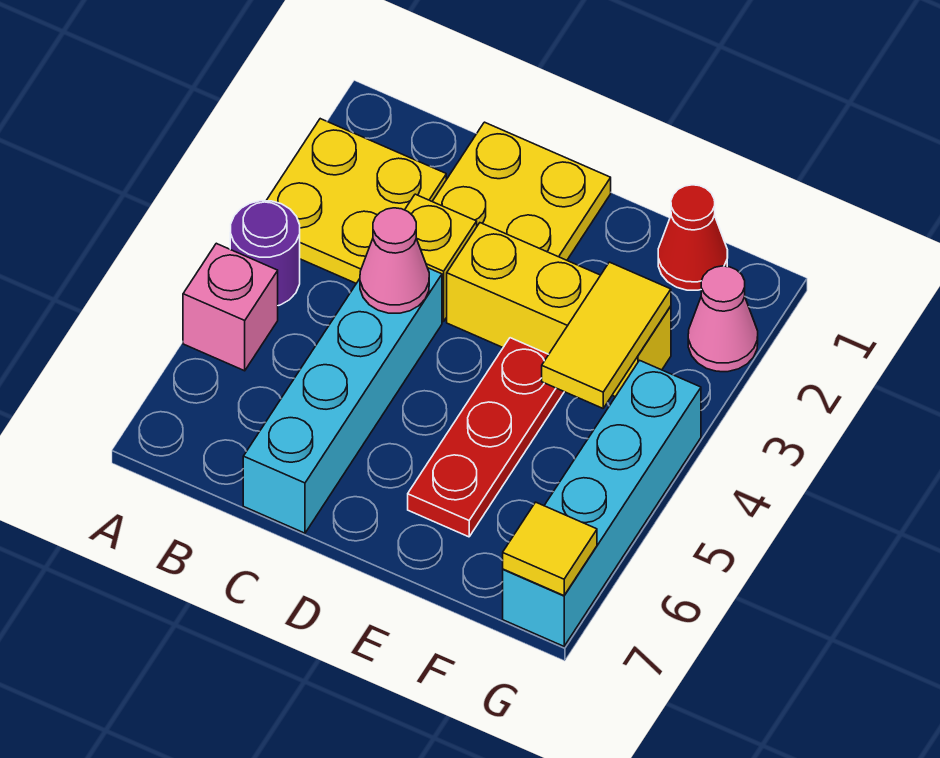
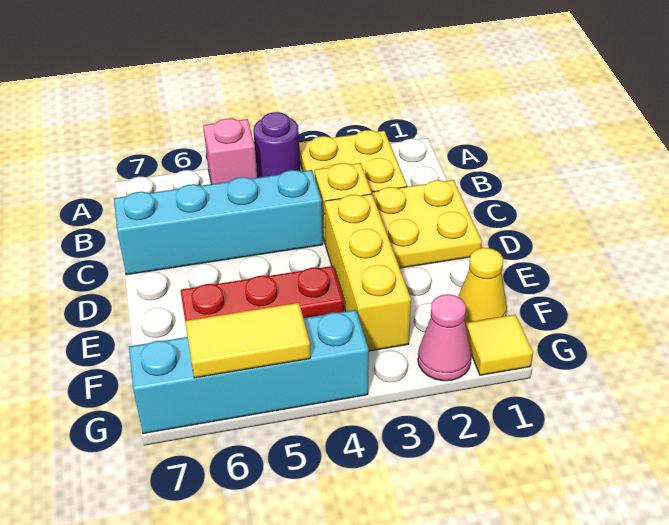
pink cone C4 level 2 -> none
red cone F1 level 1 -> yellow cone F1 level 1
yellow tile F3:F4 level 2 -> yellow tile G5:G6 level 2
yellow tile G7 level 2 -> yellow tile G1 level 1

